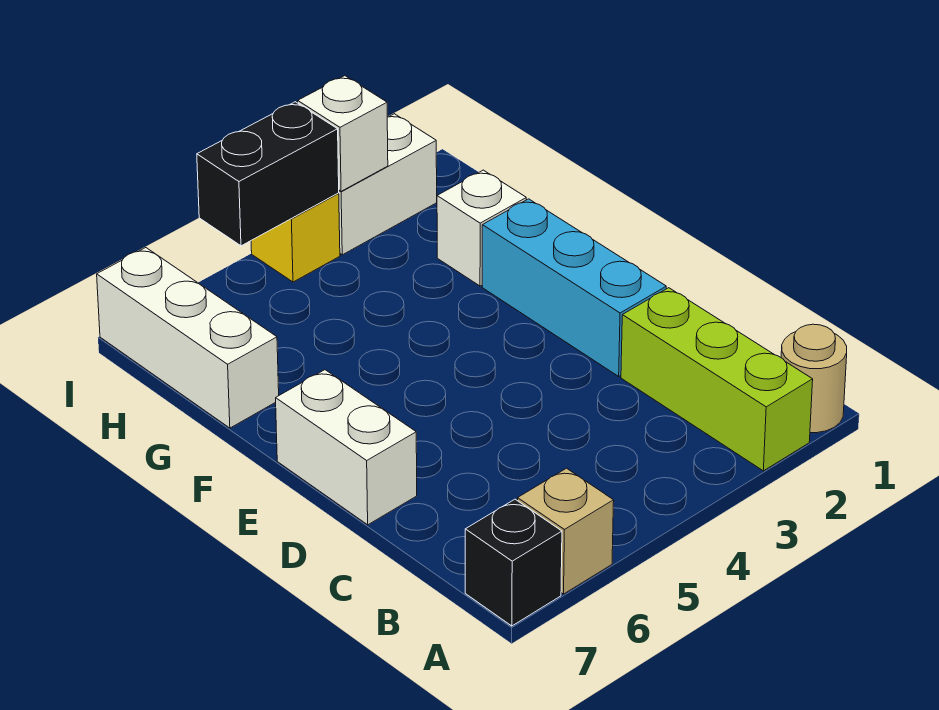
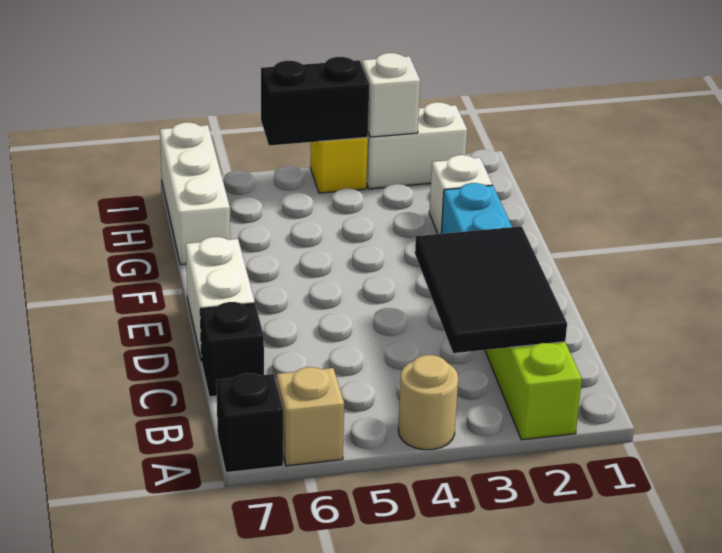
tan round brick A1 level 1 -> tan round brick A4 level 1
none -> black tile B2:D3 level 2
none -> black brick C7 level 1

